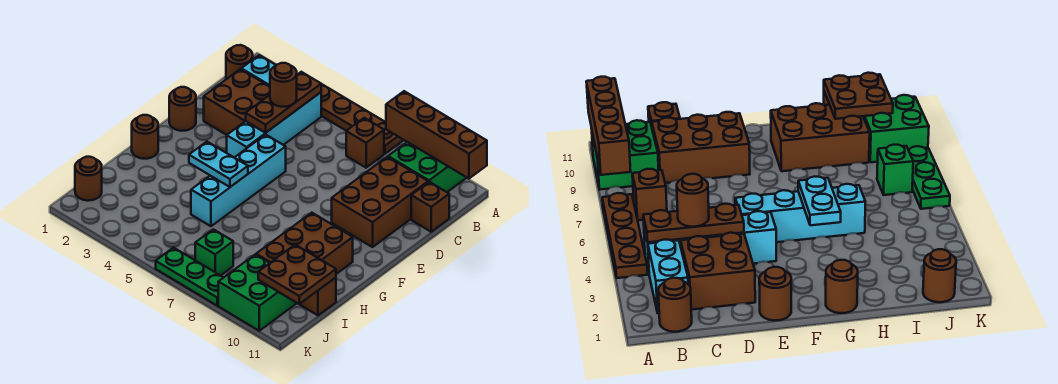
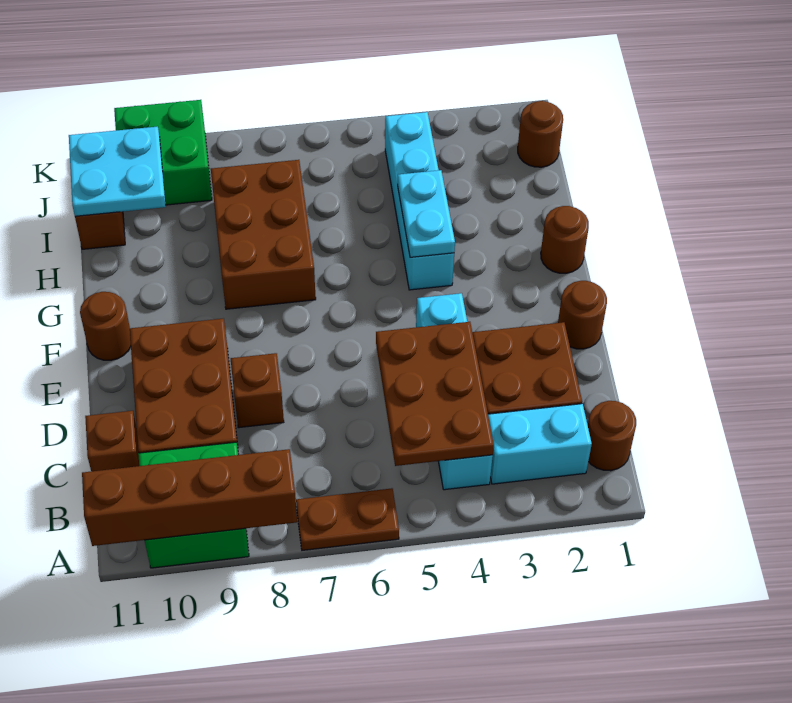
brown plate A4:A7 level 1 -> brown plate A6:A7 level 1
brown plate B4:D4 level 2 -> brown plate B4:D5 level 2
brown brick B7 level 1 -> brown brick D8 level 1
brown round brick C4 level 3 -> brown round brick F11 level 1
cyan brick E5:H5 level 1 -> cyan brick G4:J4 level 1
cyan plate G4:G5 level 2 -> cyan plate G4:H4 level 2
brown brick G9:I10 level 1 -> brown brick G7:I8 level 1
brown plate I10:J11 level 2 -> cyan plate I10:J11 level 2
green brick J7 level 1 -> none
green plate K6:K8 level 1 -> none

